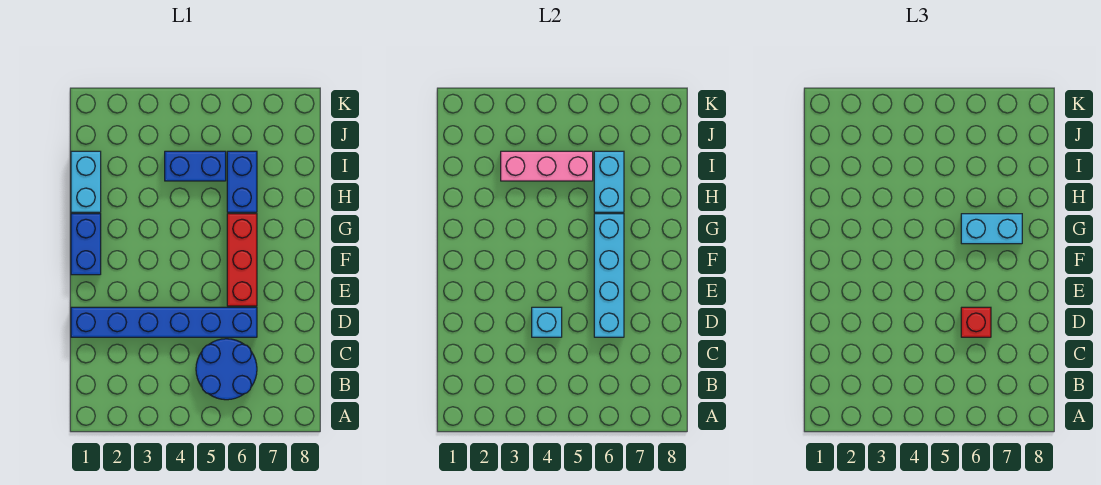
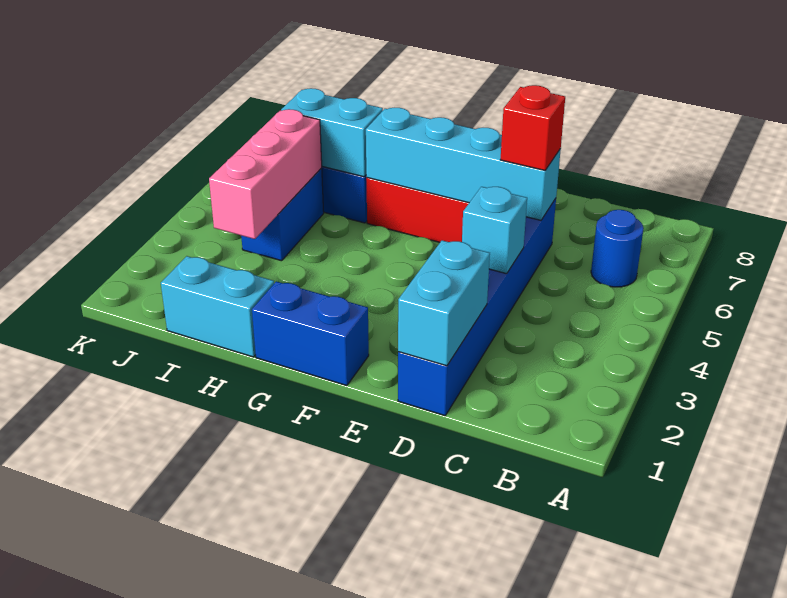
blue round brick B5:C6 level 1 -> blue round brick B6 level 1
cyan brick G6:G7 level 3 -> cyan brick D1:D2 level 2

